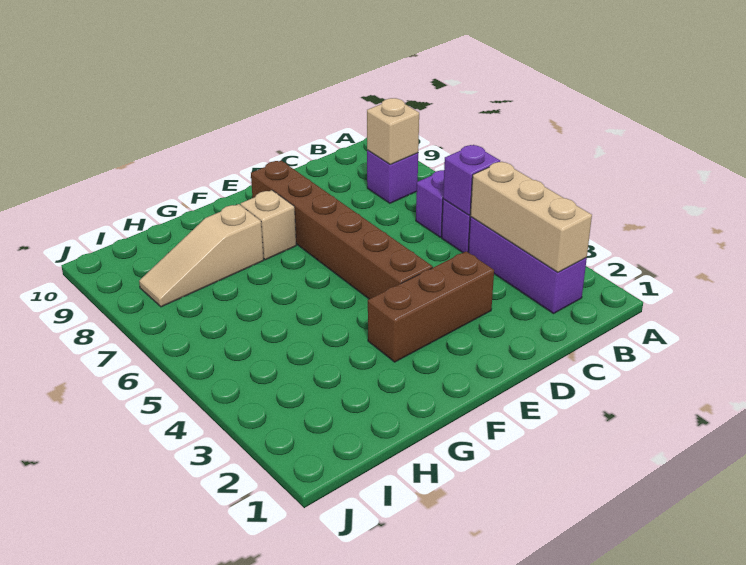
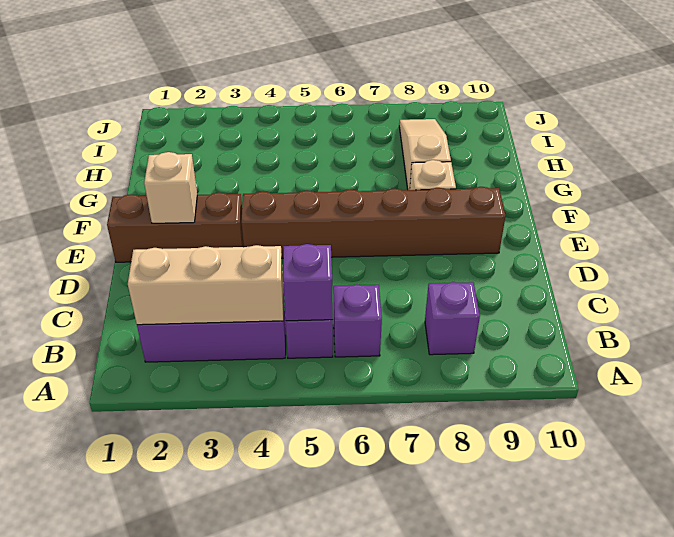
tan brick B8 level 2 -> tan brick E2 level 2
brown brick D3:F3 level 1 -> brown brick E1:E3 level 1

